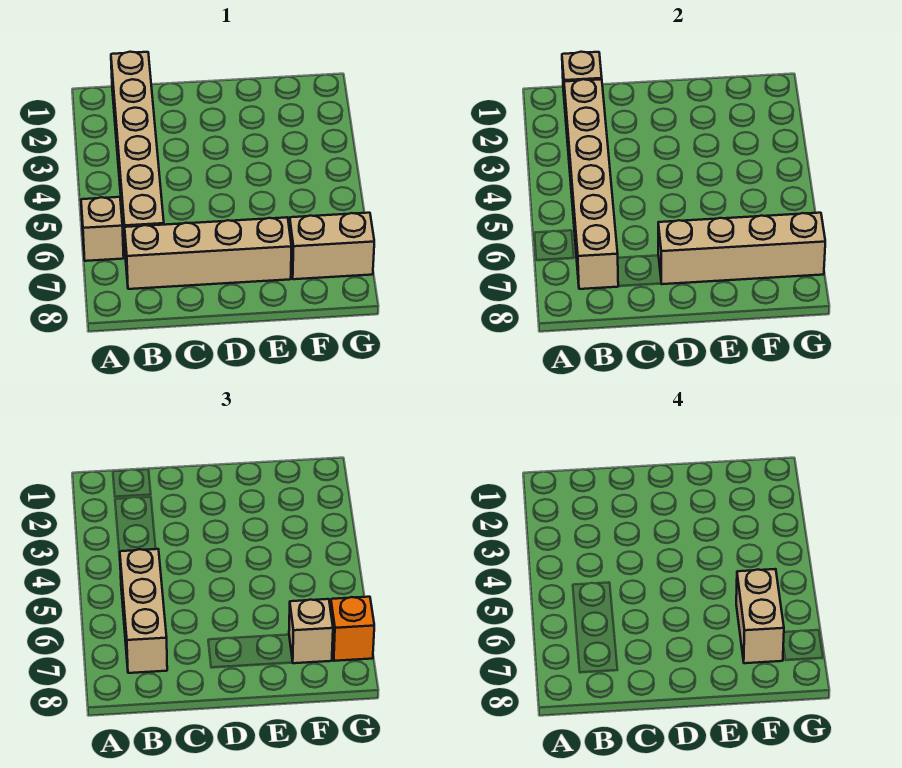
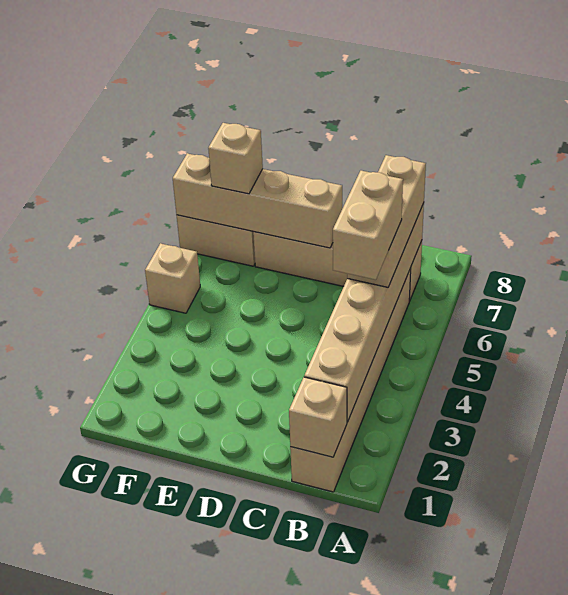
tan brick A6 level 1 -> tan brick G5 level 1
tan brick F6:F7 level 4 -> tan brick B4:B5 level 4
orange brick G7 level 3 -> none

